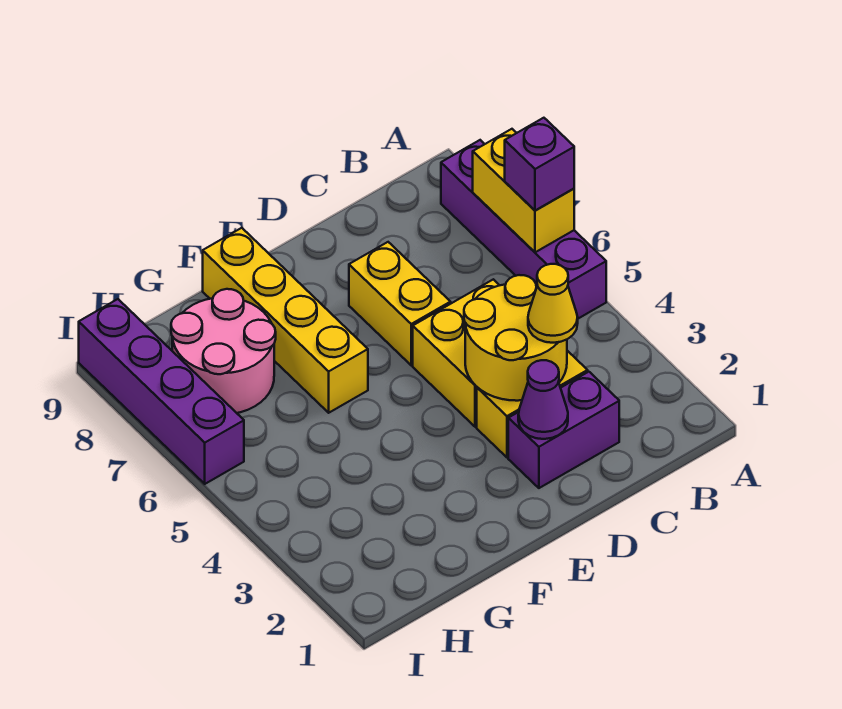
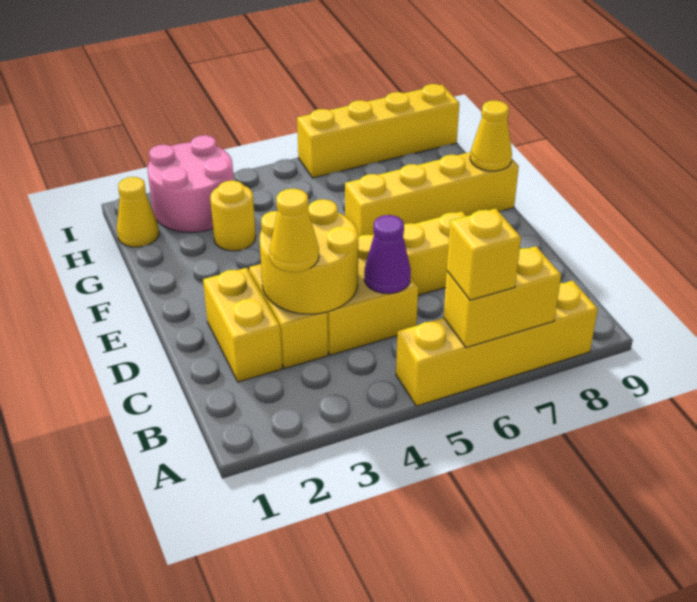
purple brick A5:A8 level 1 -> yellow brick A5:A8 level 1
purple brick A6 level 3 -> yellow brick A6 level 3
purple brick C2:D2 level 1 -> yellow brick C2:D2 level 1
purple cone D2 level 2 -> purple cone C5 level 2
none -> yellow cone F9 level 2
none -> yellow round brick G3 level 1
pink round brick G7:H8 level 1 -> pink round brick H2:I3 level 1
none -> yellow cone H1 level 1
purple brick I6:I9 level 1 -> yellow brick I6:I9 level 1

